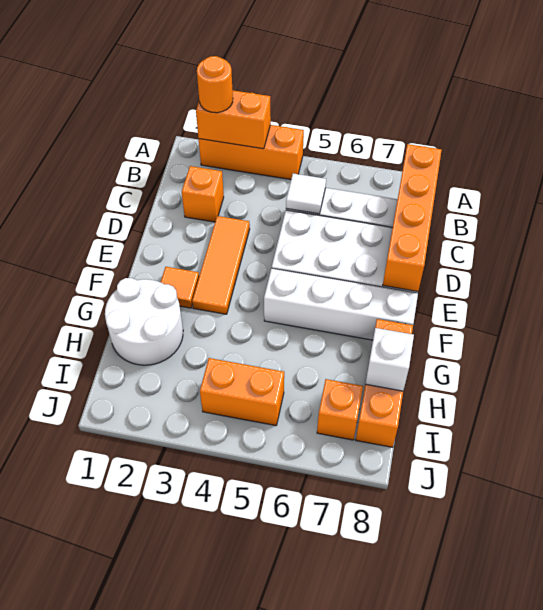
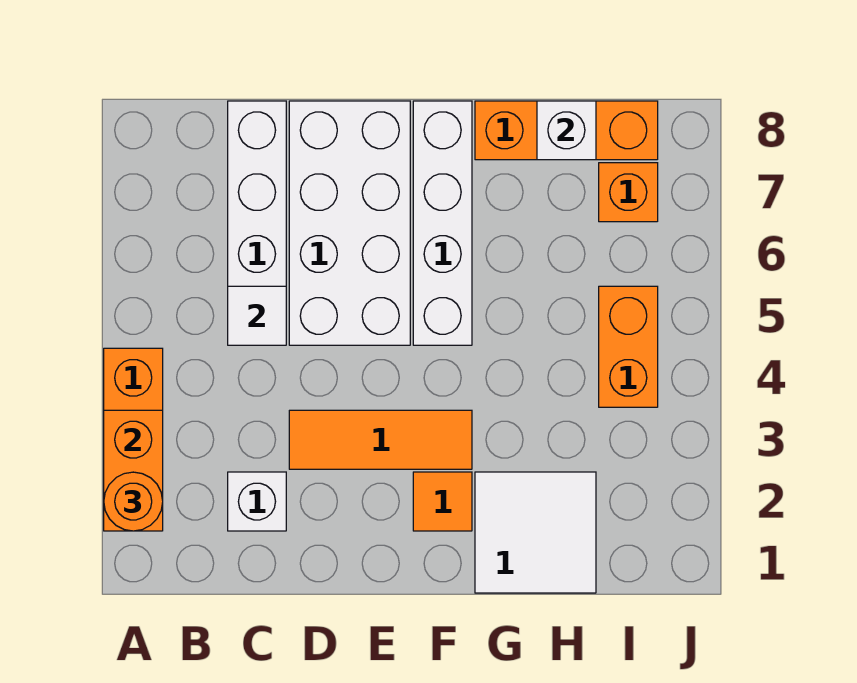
orange brick B8:E8 level 2 -> none
orange brick C2 level 1 -> white brick C2 level 1
white round brick G1:H2 level 1 -> white tile G1:H2 level 1

